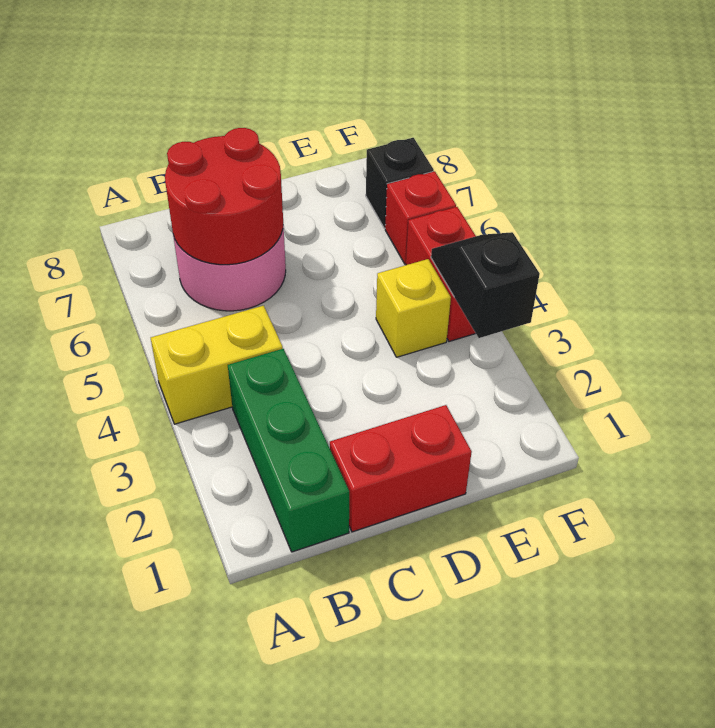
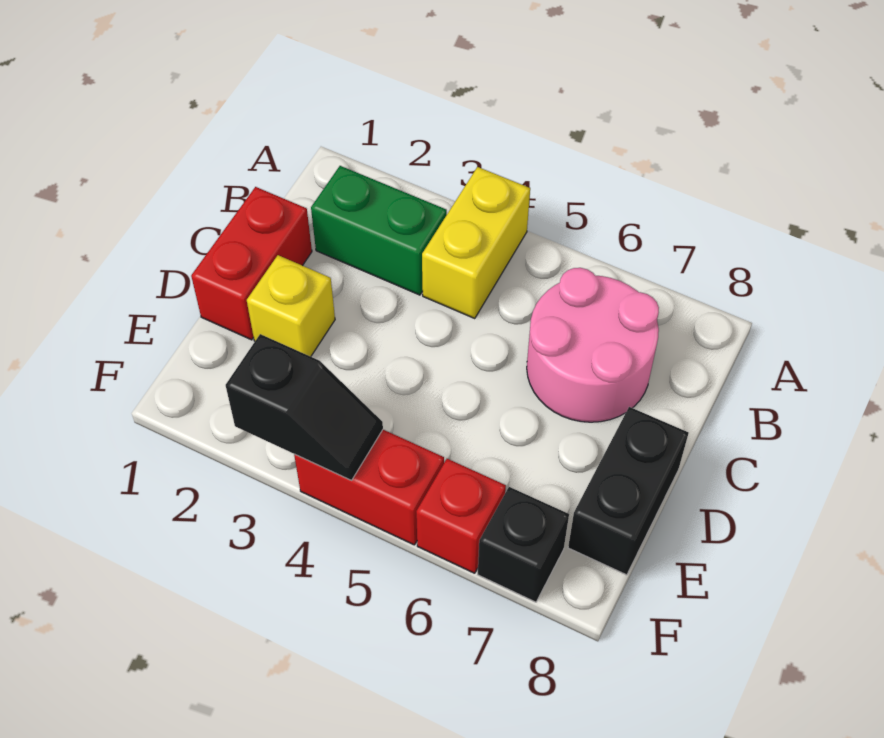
green brick B1:B3 level 1 -> green brick B2:B3 level 1
red round brick B6:C7 level 2 -> none
none -> black brick D8:E8 level 1
yellow brick E4 level 1 -> yellow brick D2 level 1

